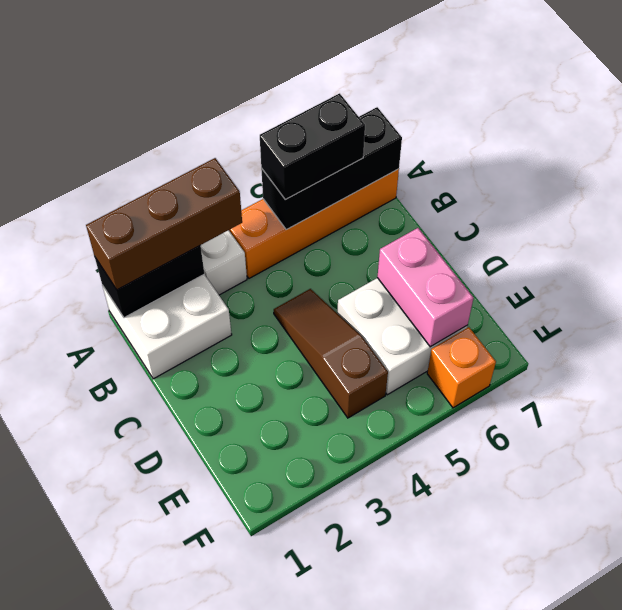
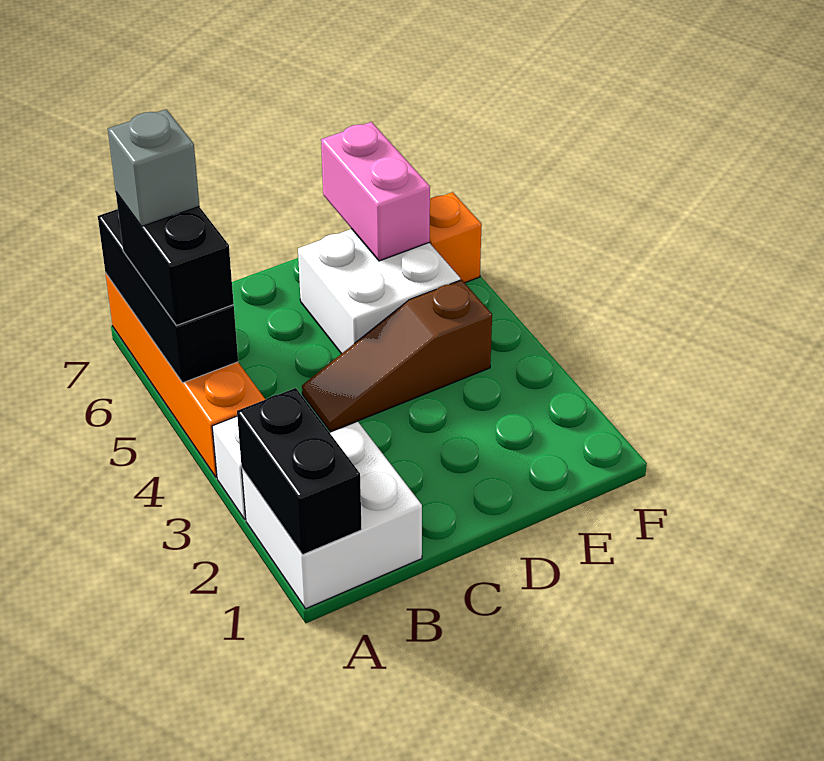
brown brick A1:A3 level 3 -> none
none -> grey brick A6 level 4
pink brick D6:E6 level 2 -> pink brick E6:E7 level 2

